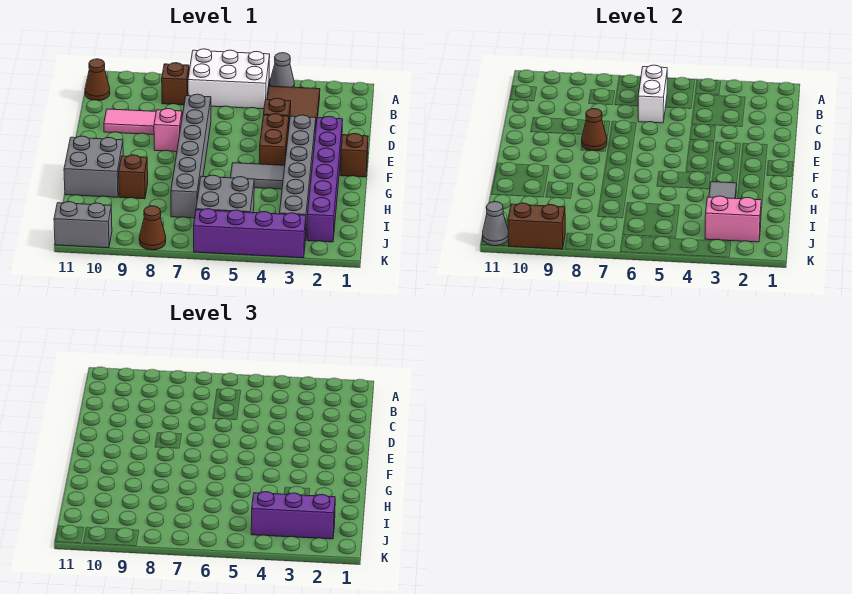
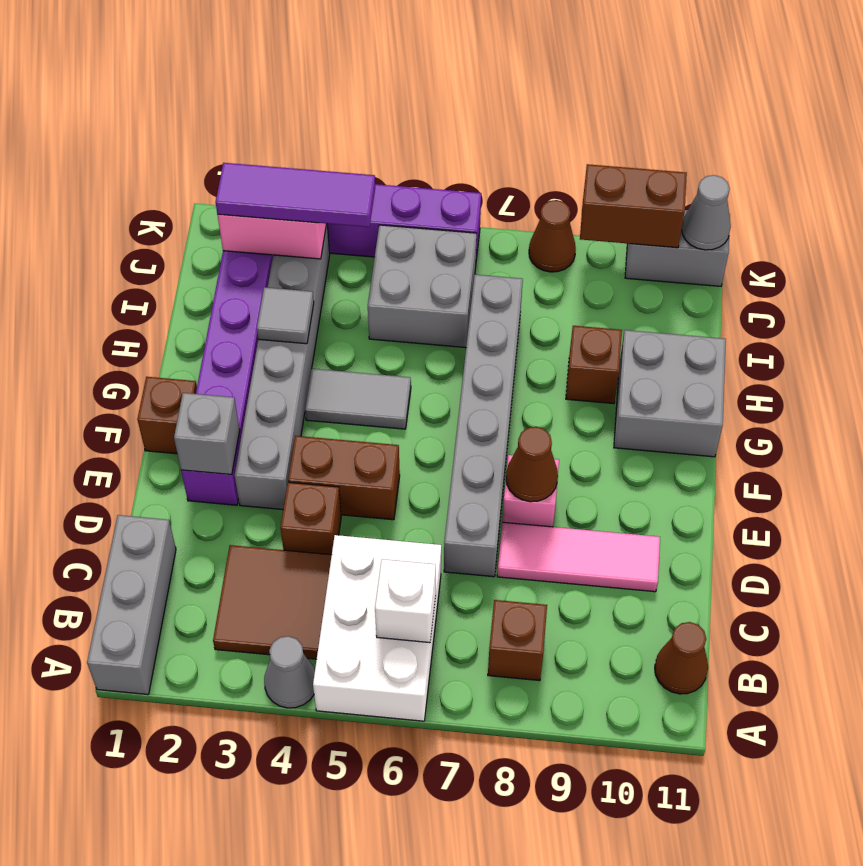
none -> grey brick A1:C1 level 1
white brick A5:B7 level 1 -> white brick A5:C6 level 1
white brick B6:C6 level 2 -> white brick B6 level 2
none -> grey brick E2 level 2
brown brick E4:F4 level 1 -> brown brick E4:E5 level 1
purple brick J2:J4 level 3 -> purple tile J2:J4 level 3

